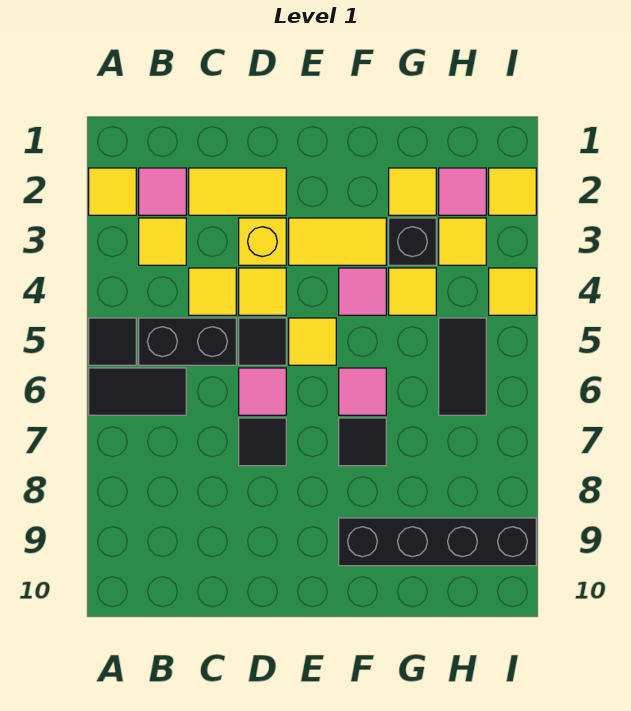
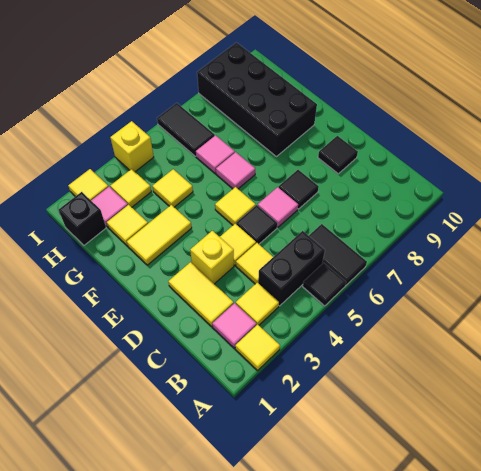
black brick B5:C5 level 1 -> black brick B4:B5 level 1
yellow tile E3:F3 level 1 -> yellow tile F2:F3 level 1
pink tile F4 level 1 -> pink tile G6 level 1
black tile F7 level 1 -> black tile D9 level 1
black brick F9:I9 level 1 -> black brick F8:I9 level 1
black brick G3 level 1 -> black brick H1 level 1
black tile H5:H6 level 1 -> black tile H6:I6 level 1
yellow tile I4 level 1 -> yellow brick I4 level 1

